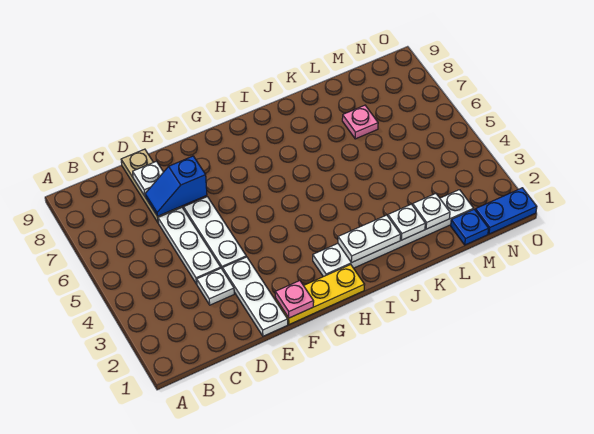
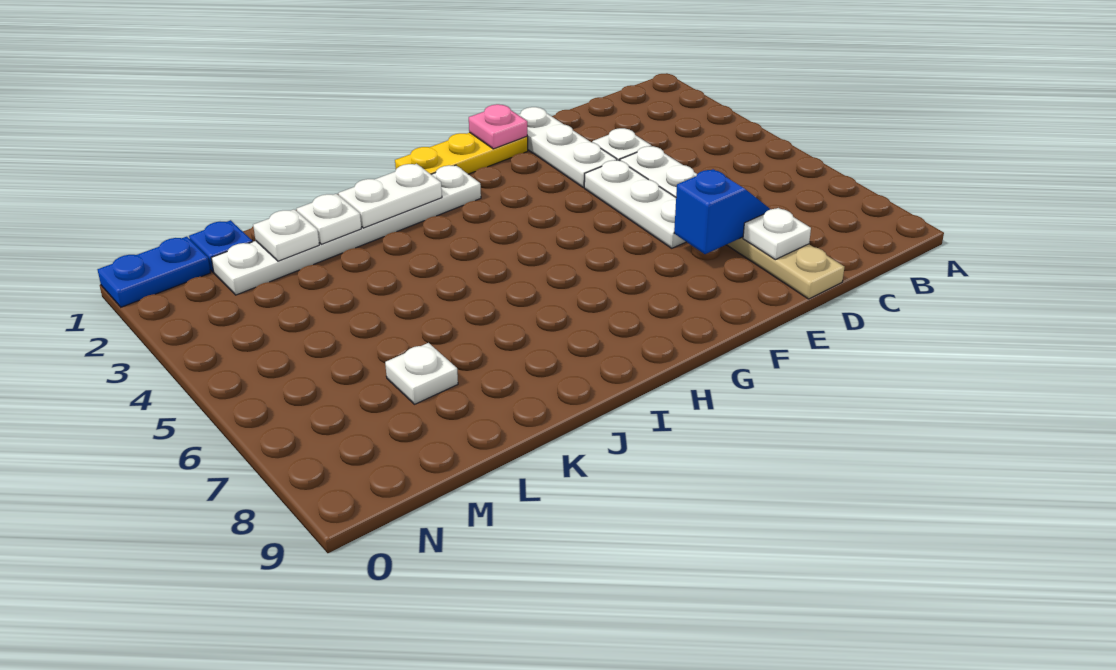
pink plate L7 level 1 -> white plate L7 level 1

